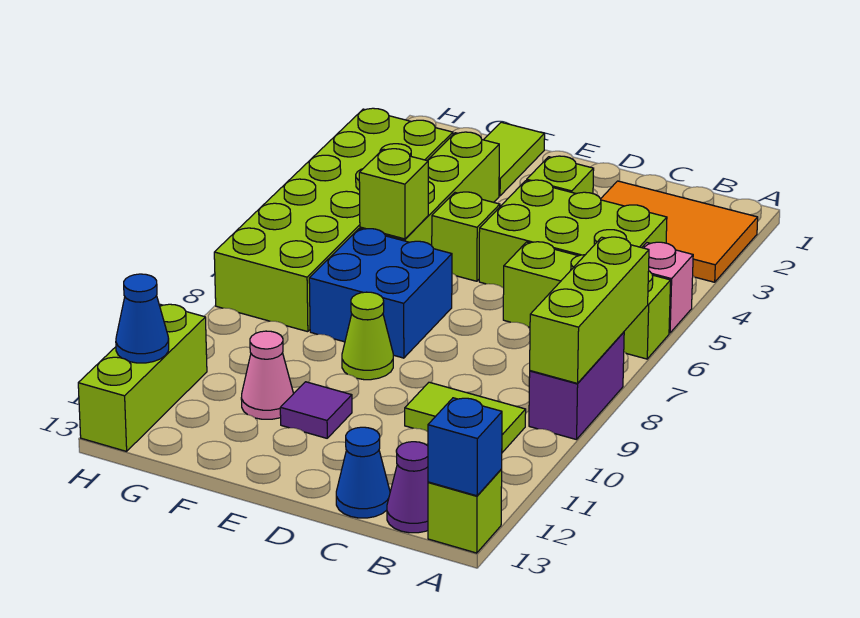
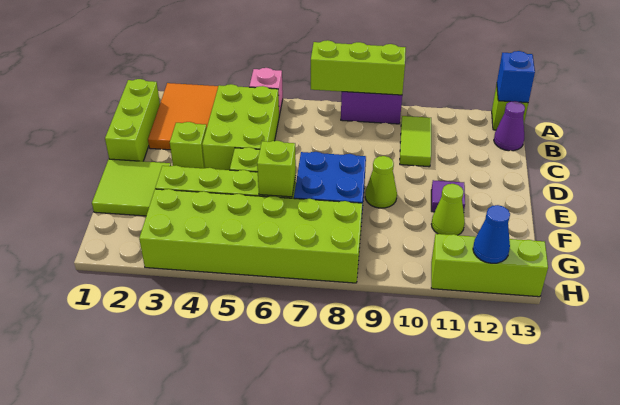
lime brick A6:C6 level 1 -> lime brick B1:D1 level 1
blue cone C13 level 1 -> none
lime tile F1:F2 level 1 -> lime tile E1:F2 level 1
pink cone F11 level 1 -> lime cone F11 level 1

